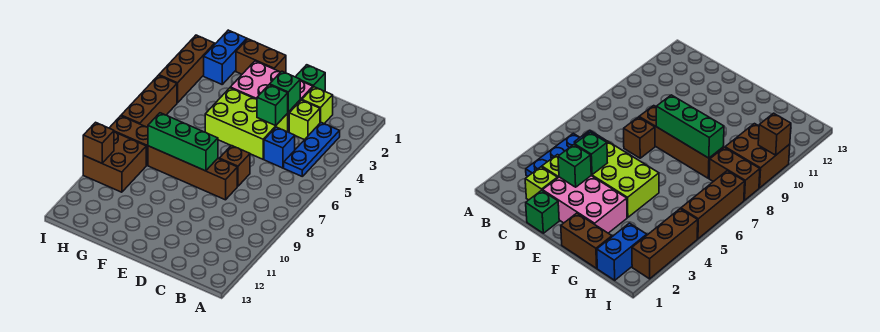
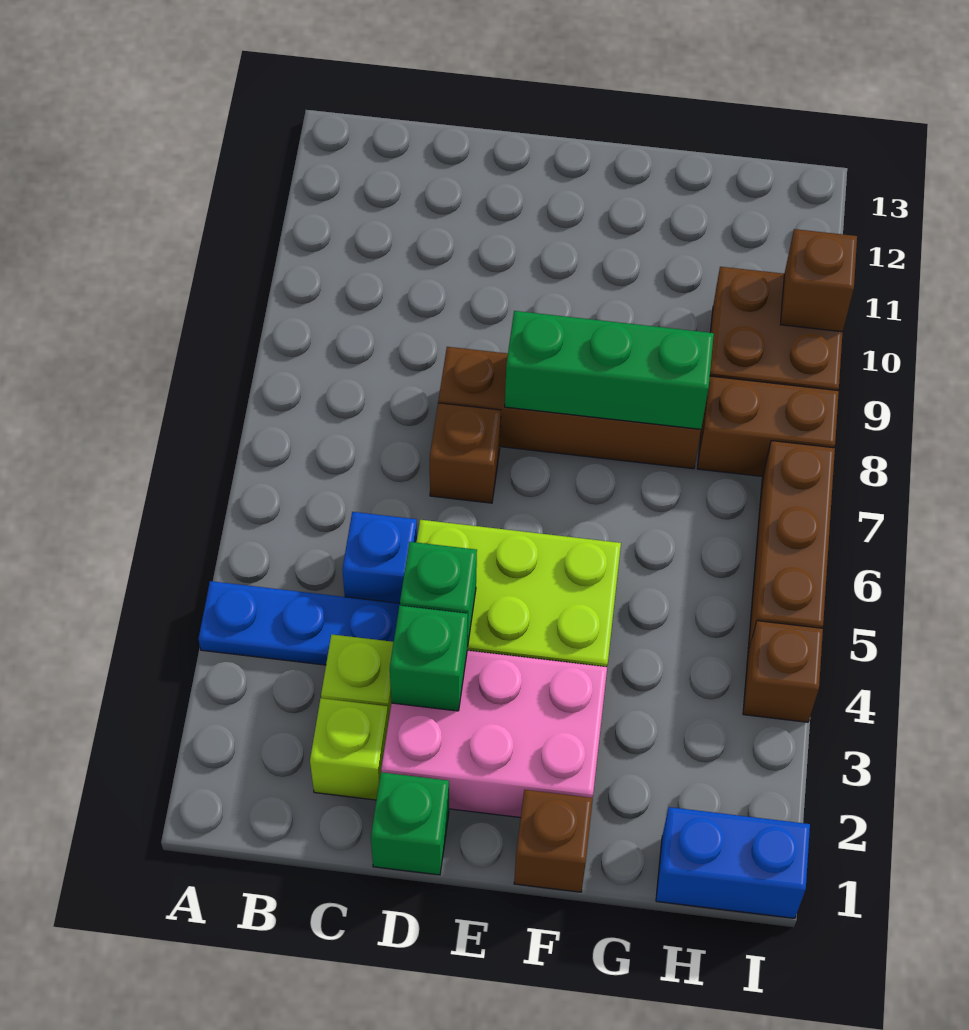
blue plate B3:B5 level 1 -> blue plate A4:C4 level 1
brown brick F1:G1 level 1 -> brown brick F1 level 1
blue brick H1:H2 level 1 -> blue brick H1:I1 level 1
brown brick I2:I4 level 1 -> brown brick I4 level 1

